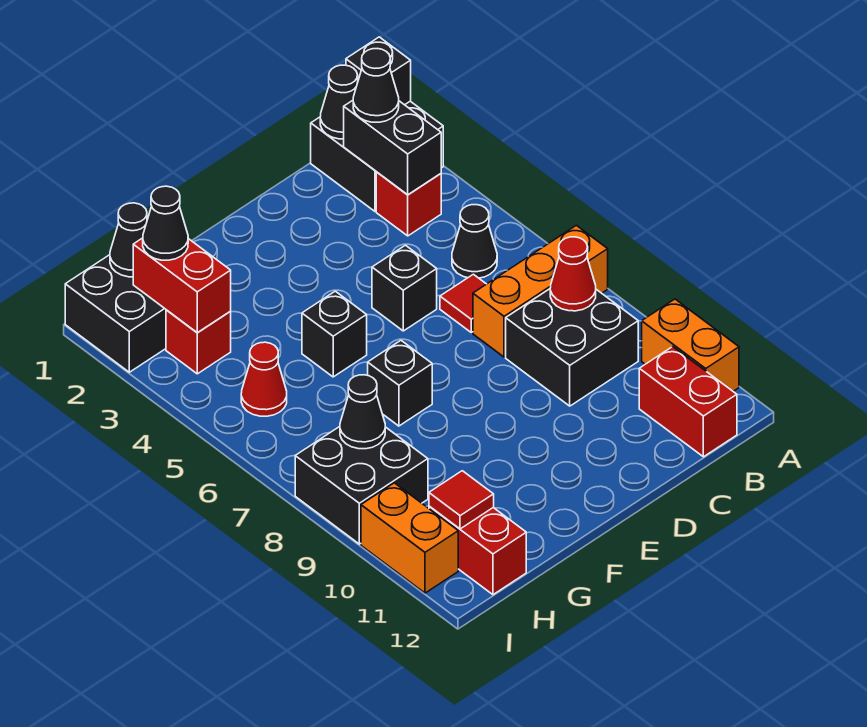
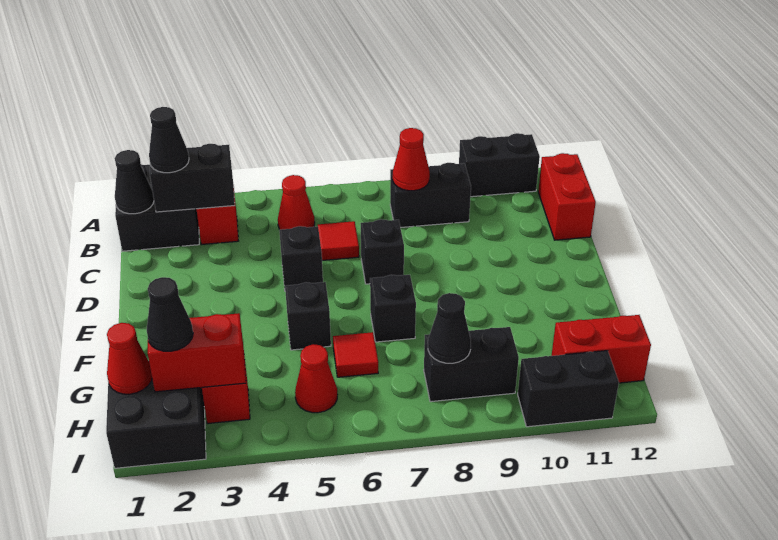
black brick A1 level 2 -> black brick D7 level 1
orange brick A7:C7 level 1 -> none
orange brick A10:A11 level 1 -> black brick A10:A11 level 1
black cone B5 level 1 -> red cone B5 level 1
black brick B8:C9 level 1 -> black brick B8:B9 level 1
red brick B11:B12 level 1 -> red brick B12:C12 level 1
black cone H1 level 2 -> red cone H1 level 2
black brick H8:I9 level 1 -> black brick H8:H9 level 1
red tile H11 level 2 -> red tile G6 level 1
orange brick I10:I11 level 1 -> black brick I10:I11 level 1

